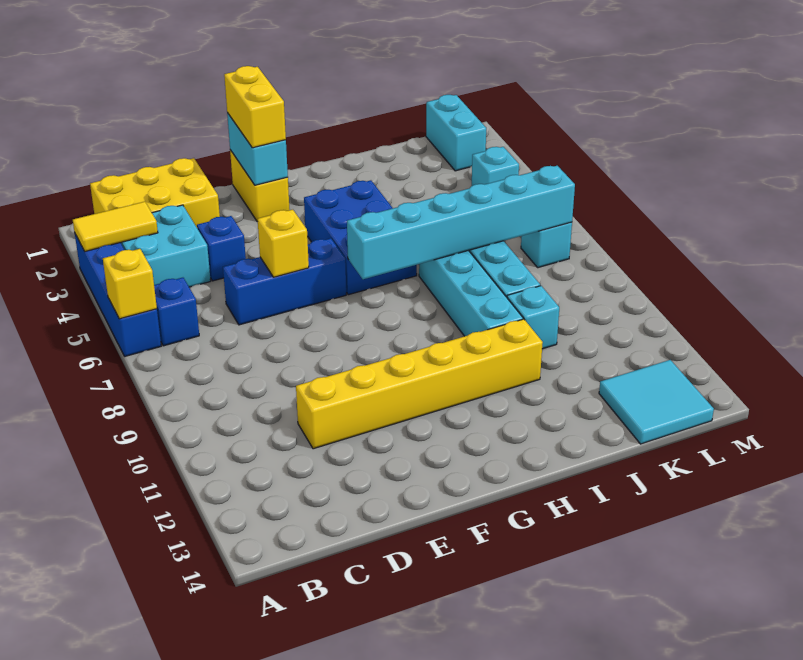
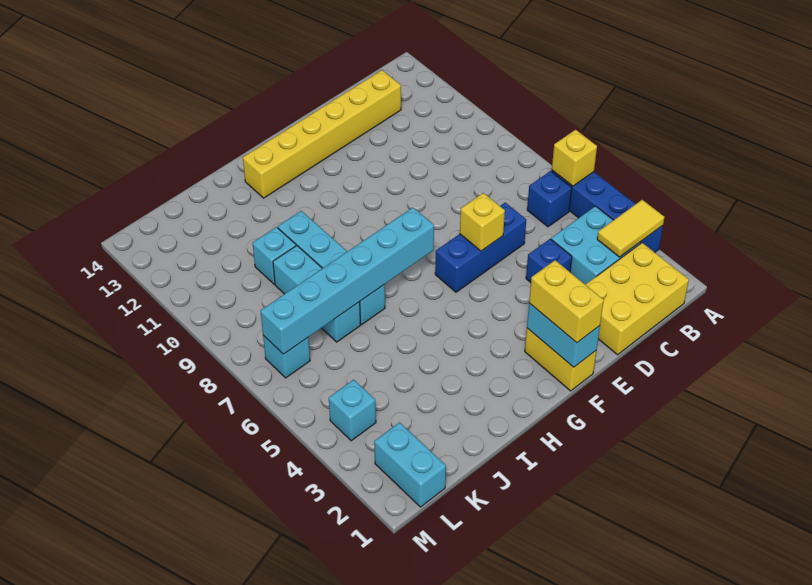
yellow brick D11:I11 level 1 -> yellow brick C13:H13 level 1
blue brick G4:H6 level 1 -> none
cyan tile K13:L14 level 1 -> none

